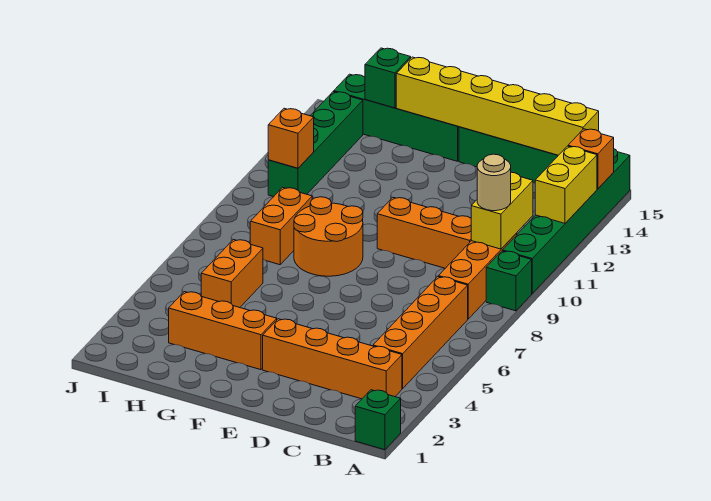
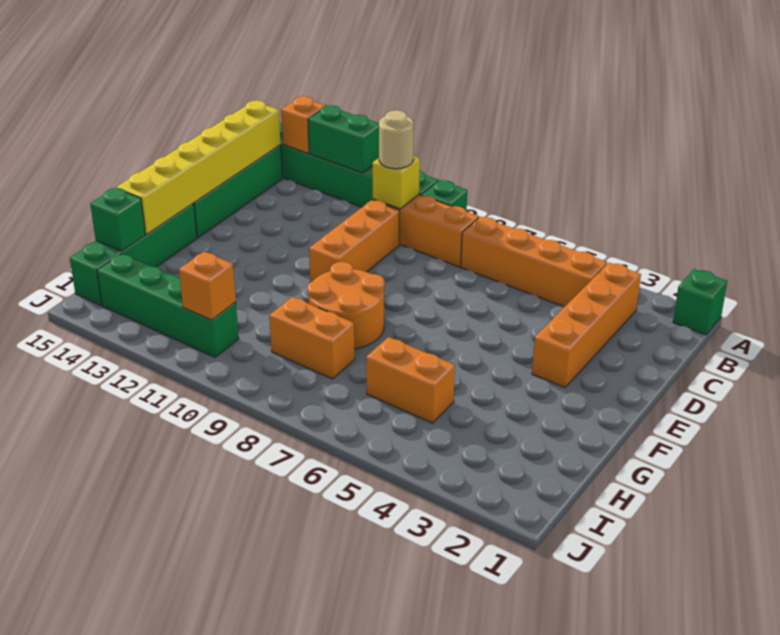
yellow brick A12:A13 level 2 -> green brick A12:A13 level 2
yellow brick B10:B11 level 2 -> yellow brick B10 level 2
orange brick F3:H3 level 1 -> none

